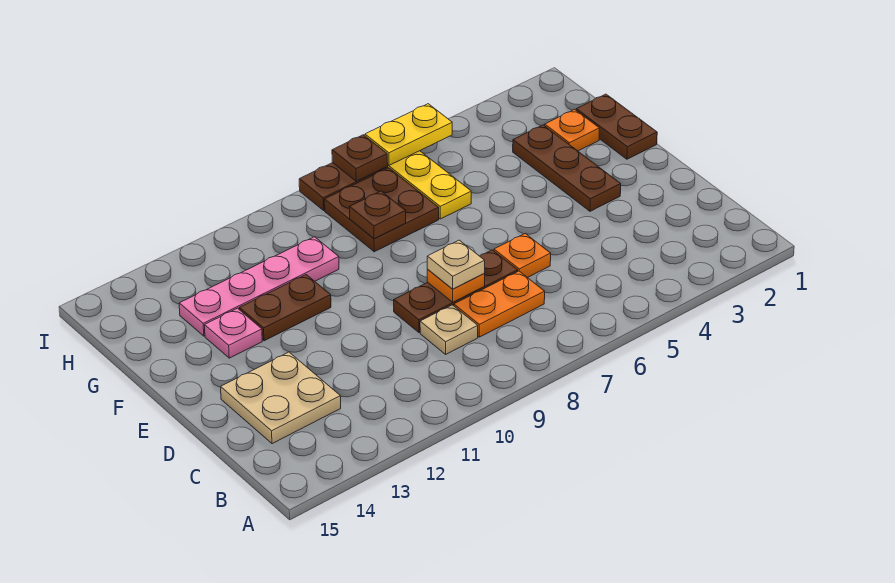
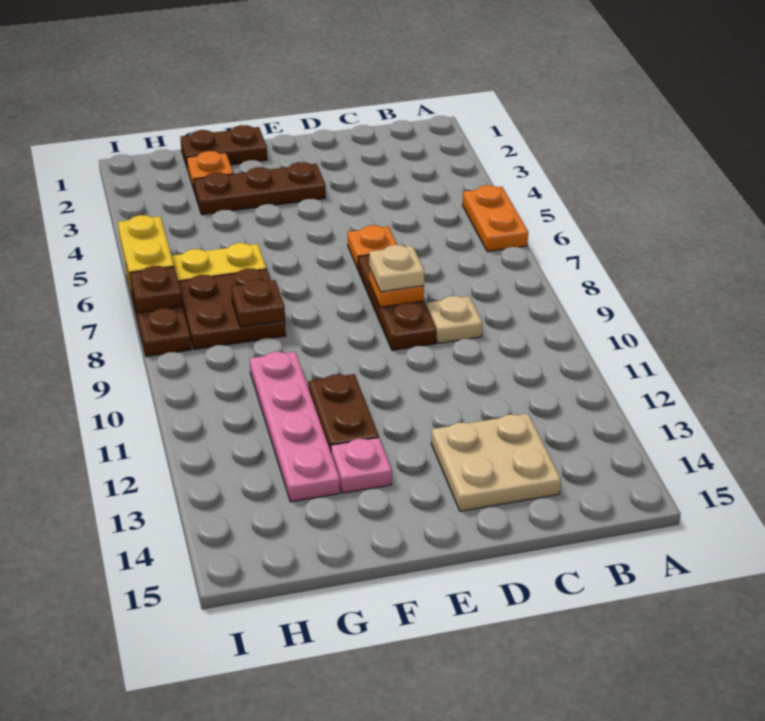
orange plate C7:C8 level 1 -> orange plate A5:A6 level 1

